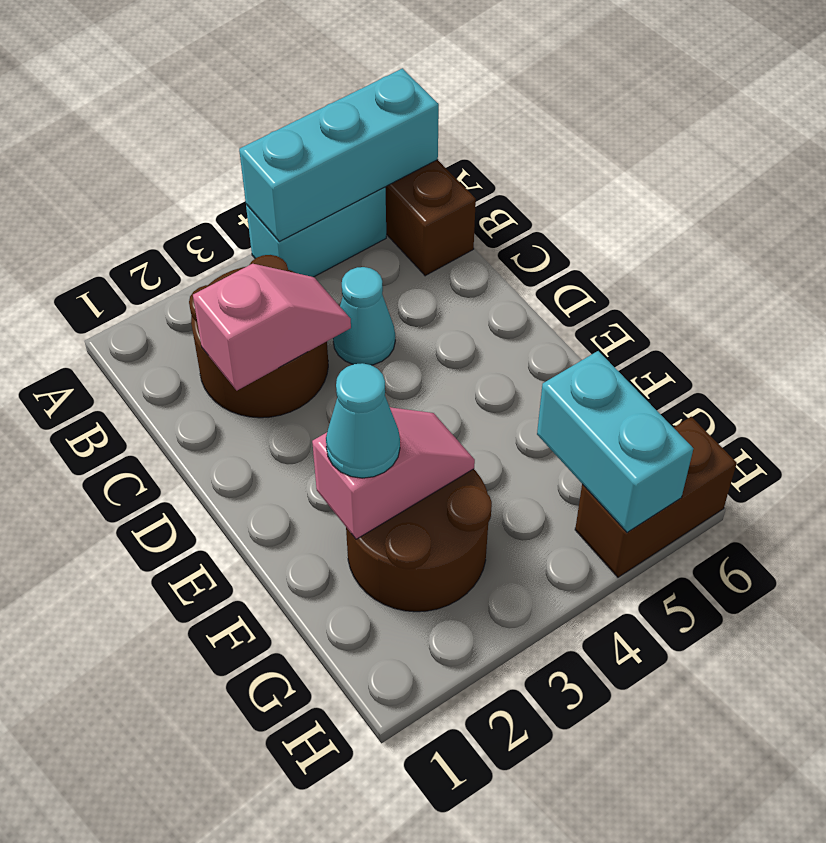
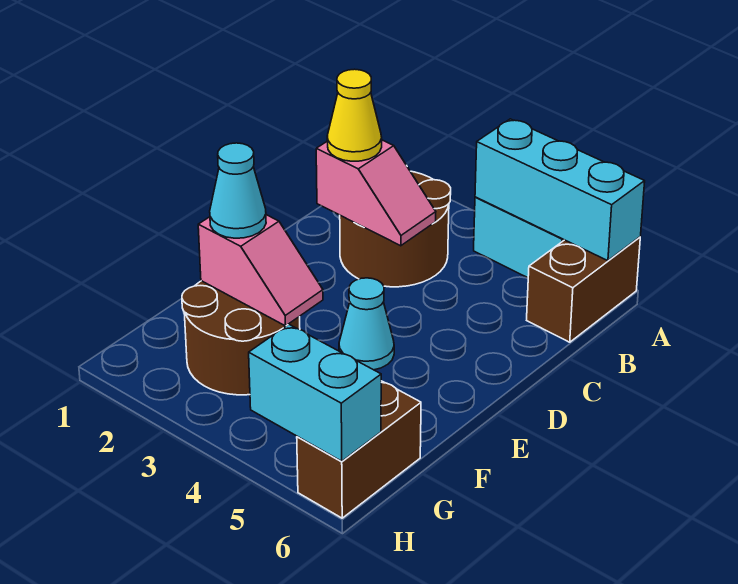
none -> yellow cone C2 level 3
cyan cone C4 level 1 -> cyan cone E4 level 1
cyan brick G5:H5 level 2 -> cyan brick H5:H6 level 2
brown brick H5:H6 level 1 -> brown brick G6:H6 level 1

